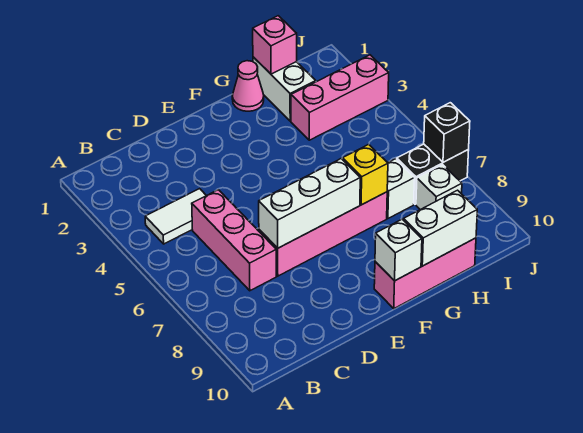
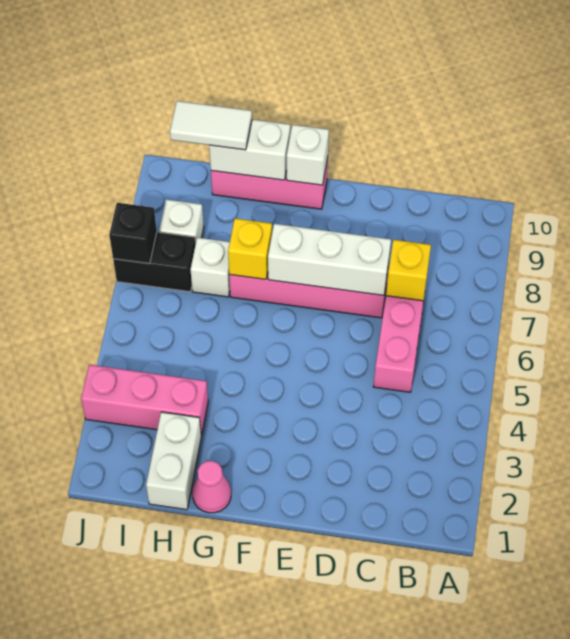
white tile B4:C4 level 1 -> white tile H10:I10 level 3
none -> yellow brick C7 level 2
pink brick H1 level 2 -> none

